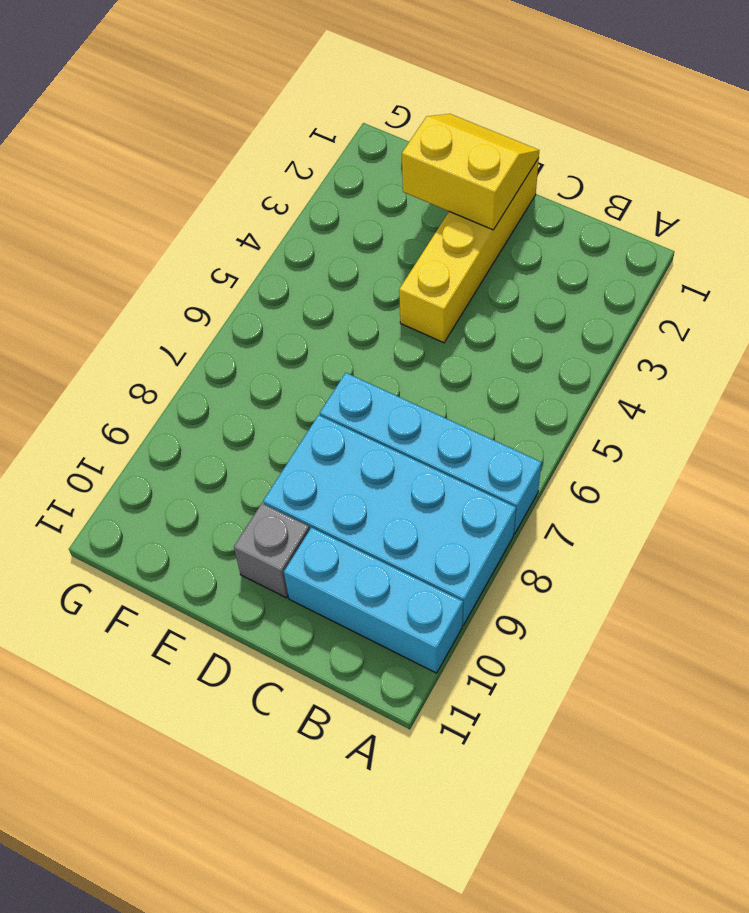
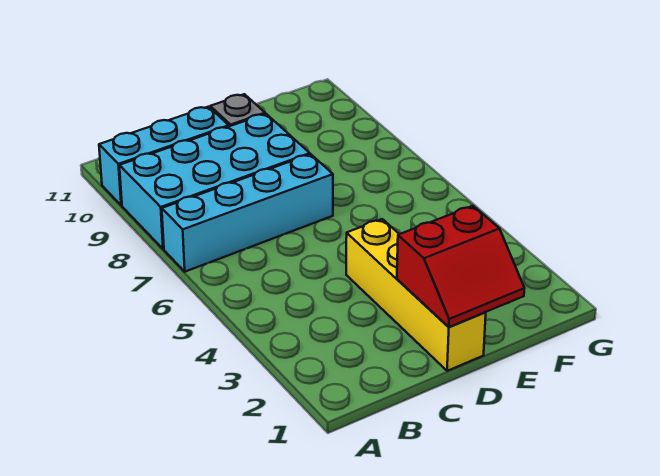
yellow slope D1:E2 level 2 top 2 -> red slope D1:E2 level 2 top 2

